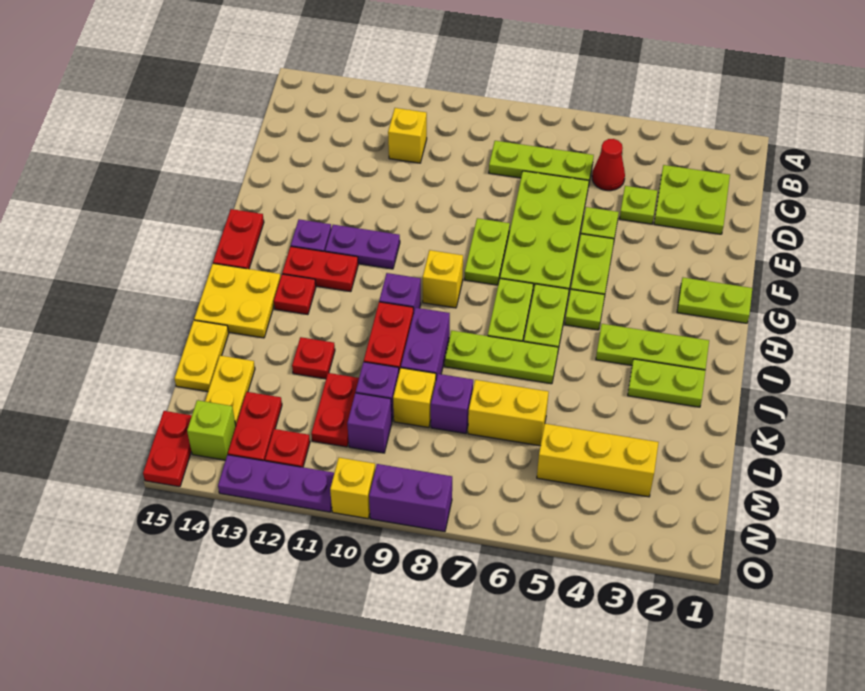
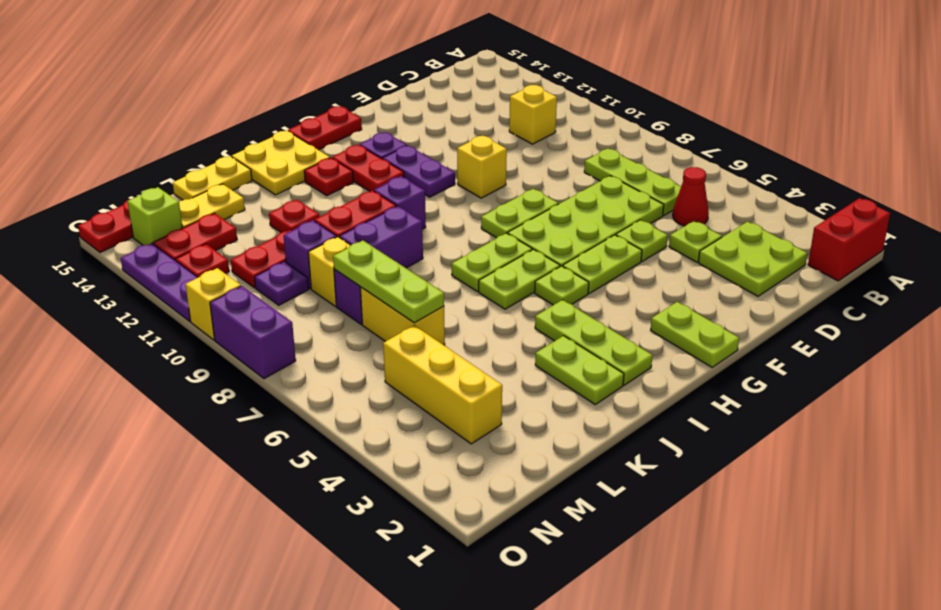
none -> red brick A1:B1 level 1
yellow brick H9 level 1 -> yellow brick F10 level 1
lime plate J6:J8 level 1 -> lime plate L6:L8 level 2
purple brick M10 level 1 -> purple plate M10 level 1

